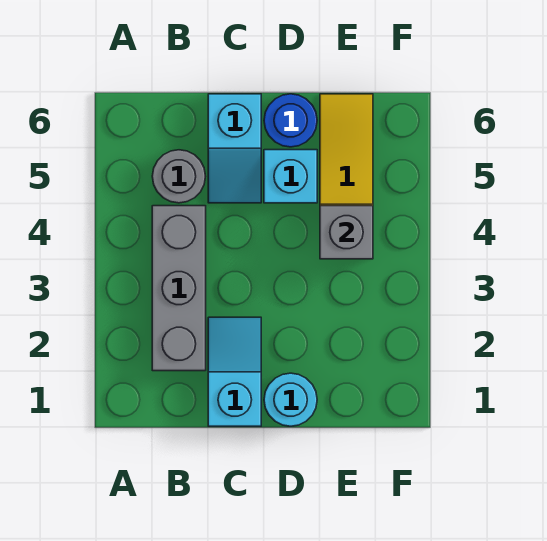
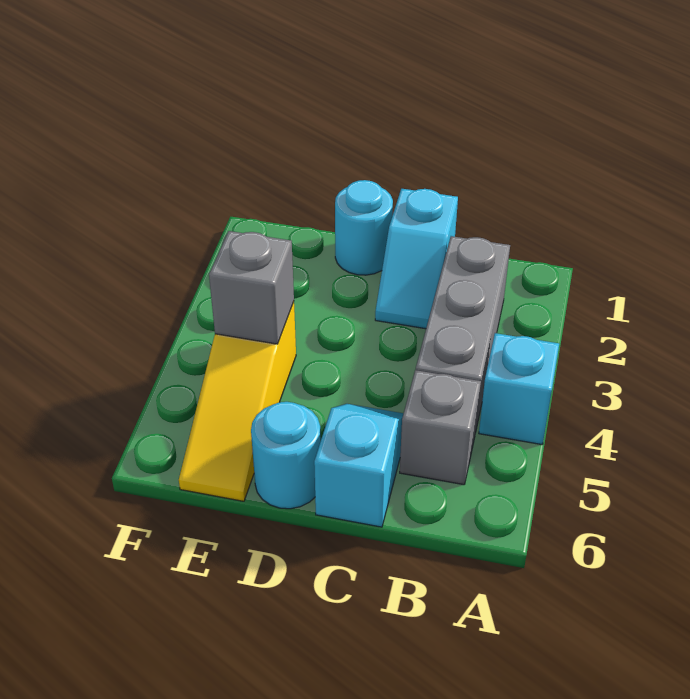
grey round brick B5 level 1 -> grey brick B5 level 1
cyan brick D5 level 1 -> cyan brick A4 level 1
blue round brick D6 level 1 -> cyan round brick D6 level 1

